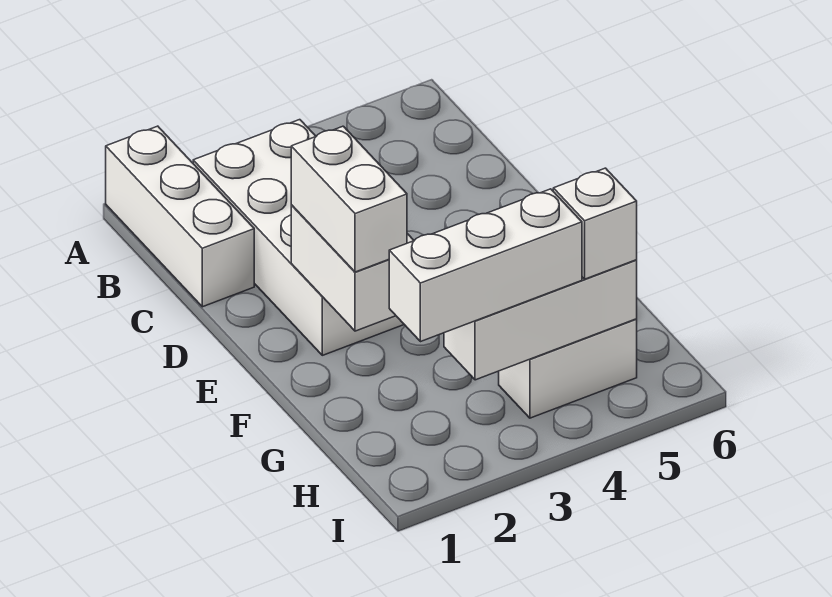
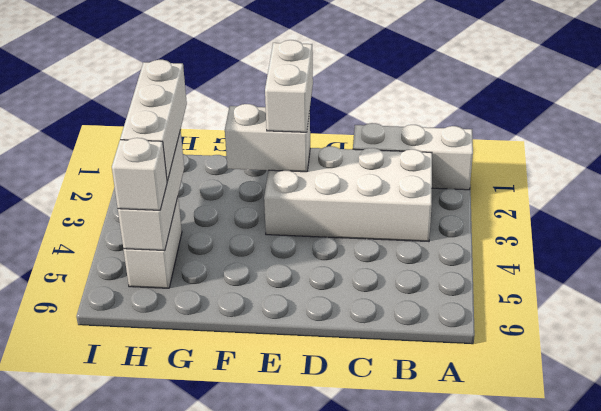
white brick E2:F2 level 3 -> white brick E1:E2 level 3

